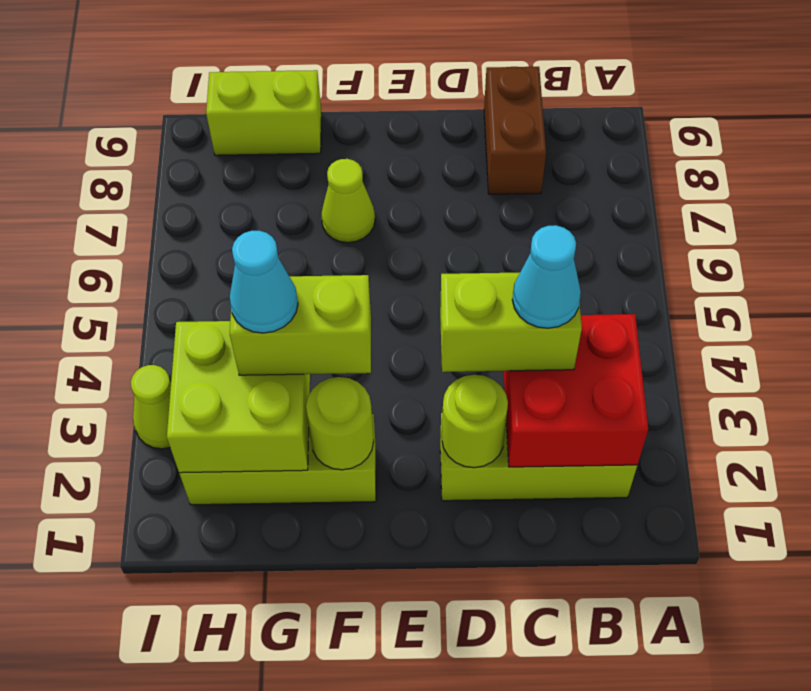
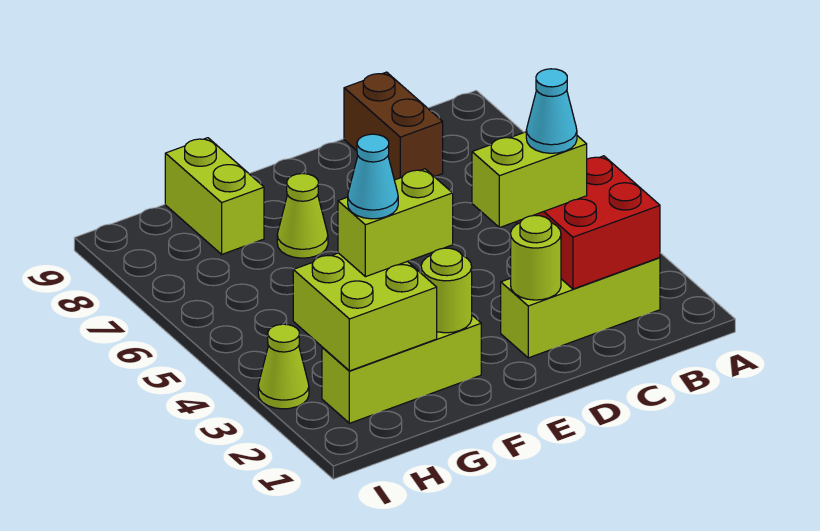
lime brick G9:H9 level 1 -> lime brick G8:G9 level 1

